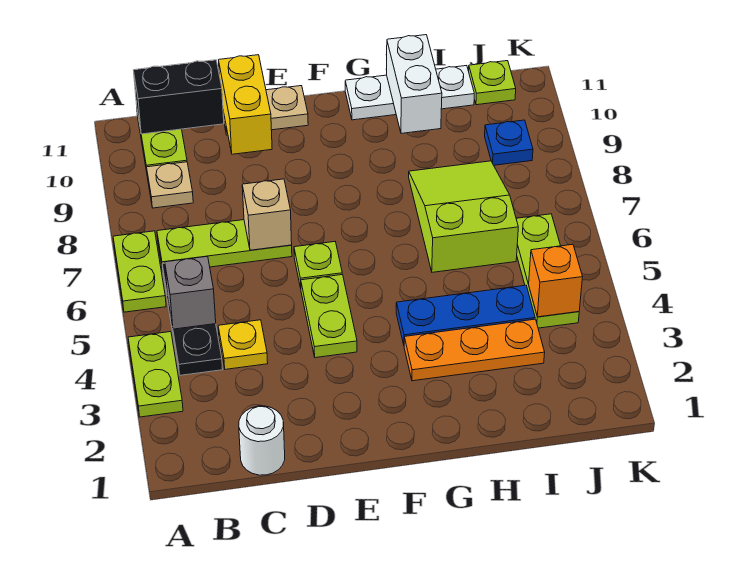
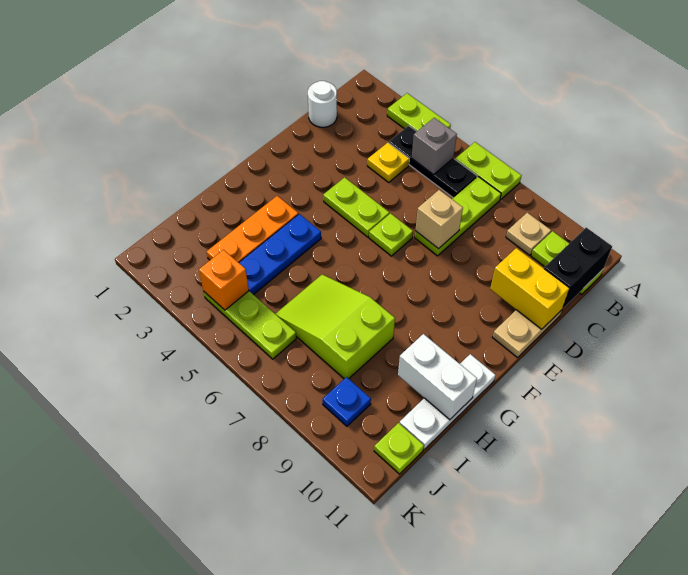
lime slope H6:I8 level 1 top 6 -> lime slope H6:I8 level 1 top 8

